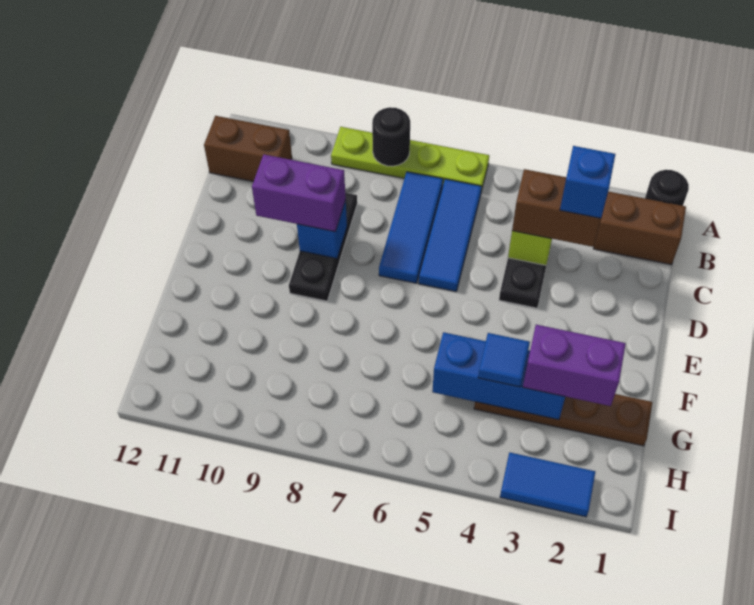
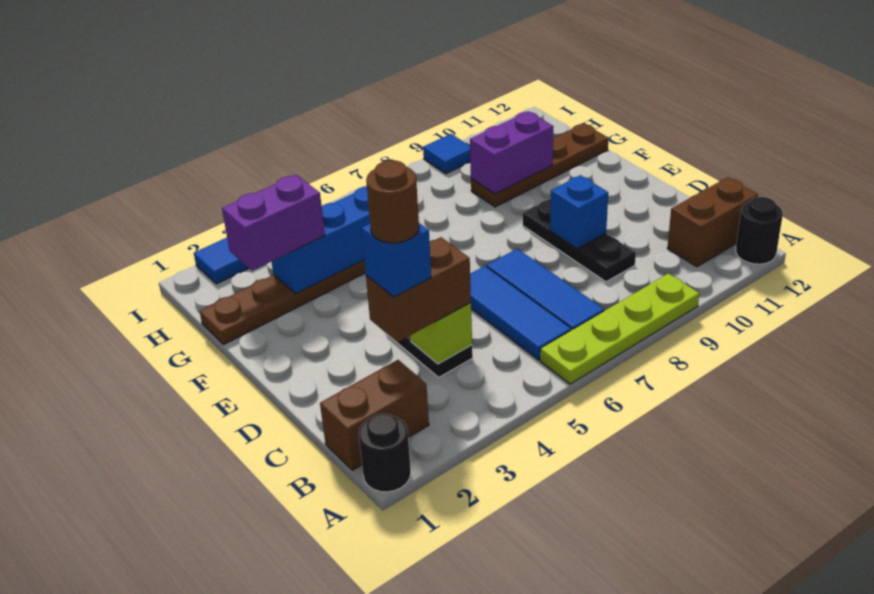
black round brick A8 level 2 -> black round brick A12 level 1
none -> brown round brick C3 level 5
purple brick D9:D10 level 3 -> purple brick G9:G10 level 2
blue tile G4 level 3 -> blue tile I9 level 1
none -> brown plate G9:G12 level 1

